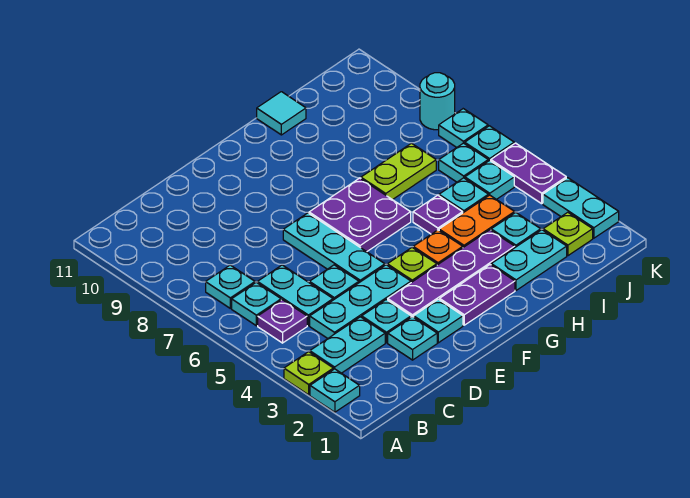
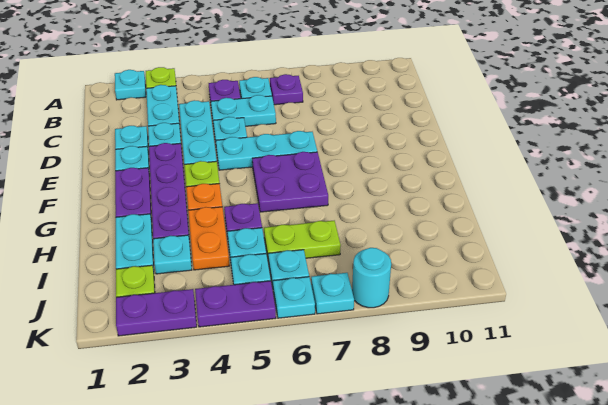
cyan plate B7 level 1 -> purple plate B7 level 1
lime plate H7:I7 level 1 -> lime plate I6:I7 level 1
cyan tile H11 level 1 -> none
cyan plate K2:K3 level 1 -> purple plate K2:K3 level 1

